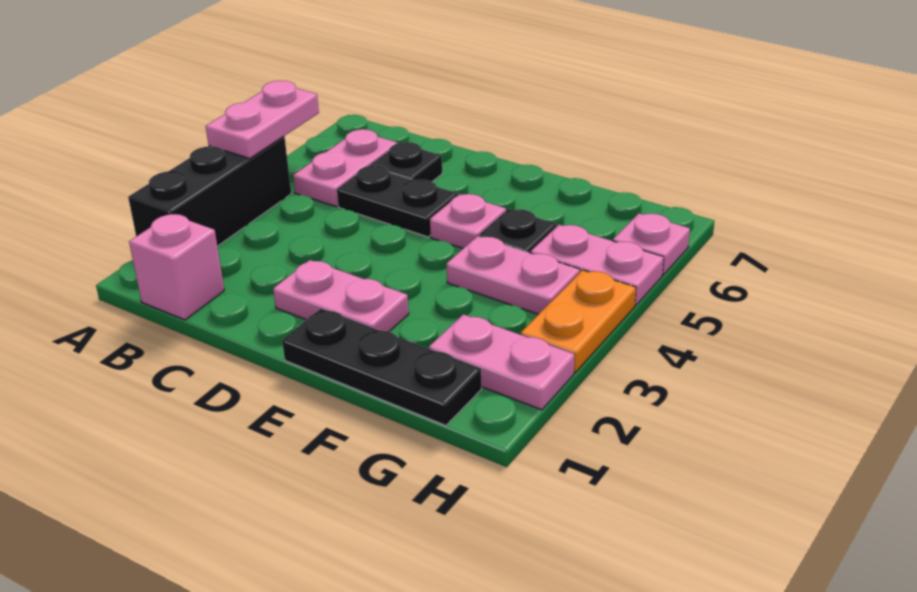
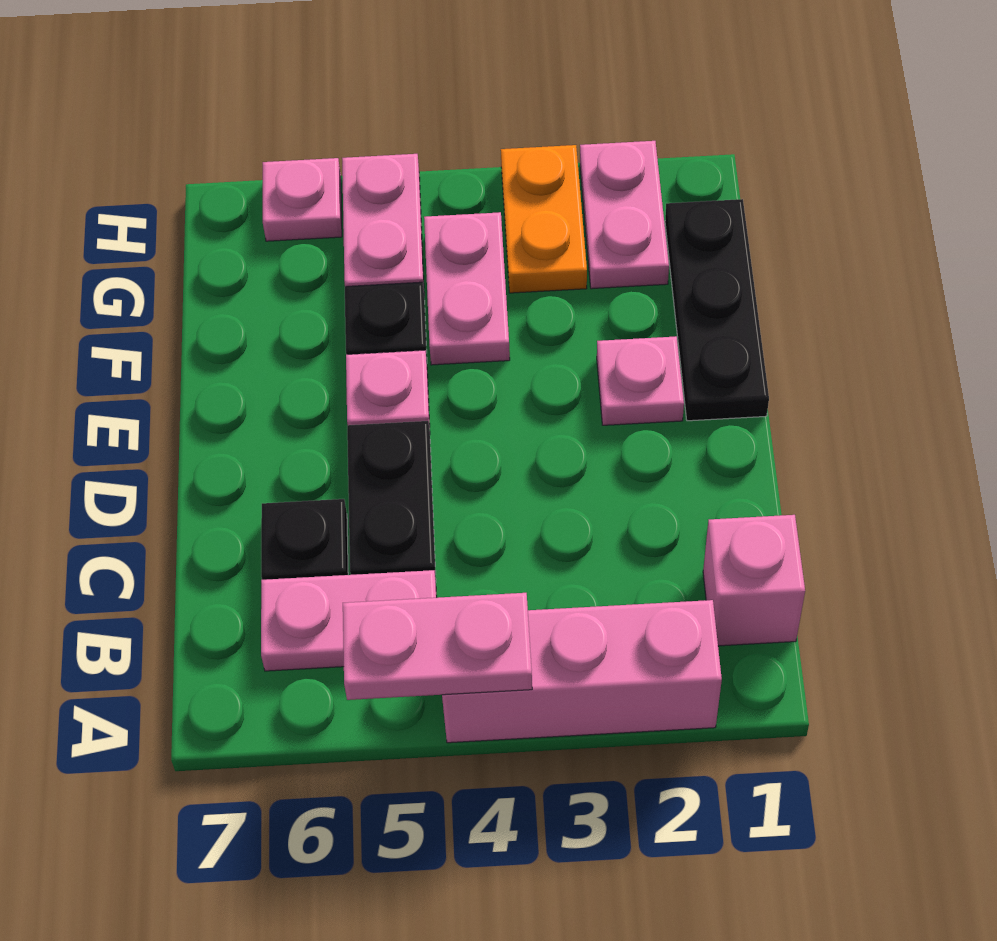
black brick A2:A4 level 1 -> pink brick A2:A4 level 1
pink plate D2:E2 level 1 -> pink plate E2 level 1
orange plate H3:H4 level 1 -> orange plate G3:H3 level 1

